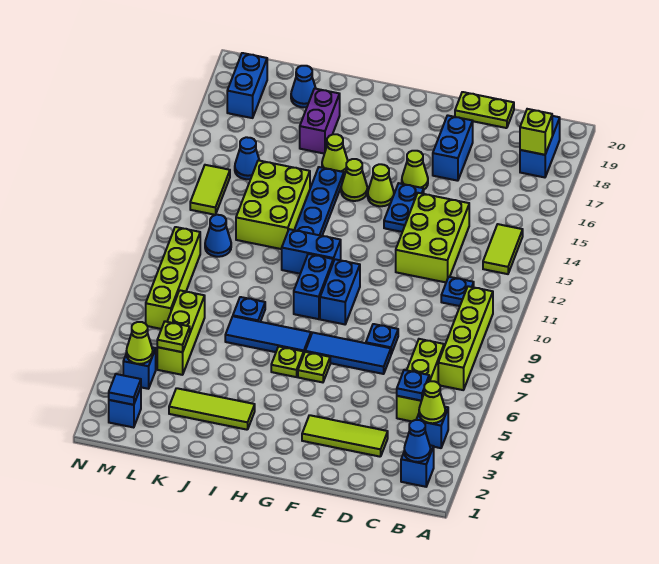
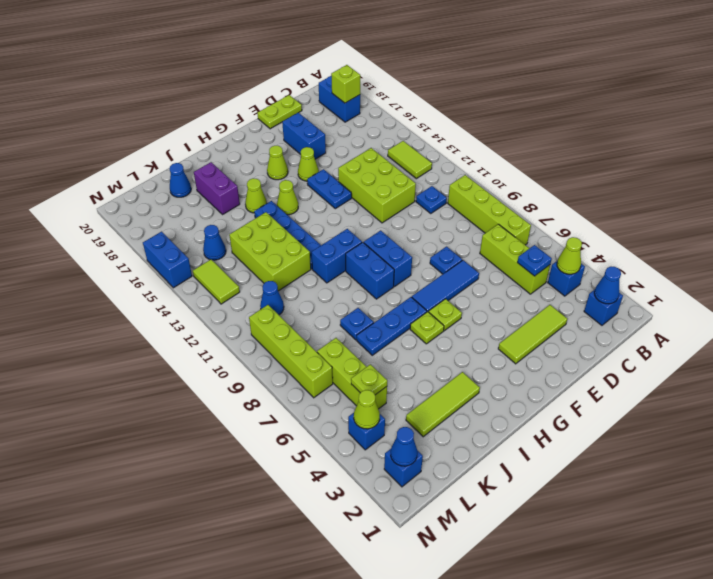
lime cone G15 level 1 -> lime cone G17 level 1
blue tile H7:J7 level 1 -> blue plate H7:J7 level 1
blue tile M2 level 2 -> blue cone M2 level 2
blue brick M18:M19 level 1 -> blue brick N15:N16 level 1

